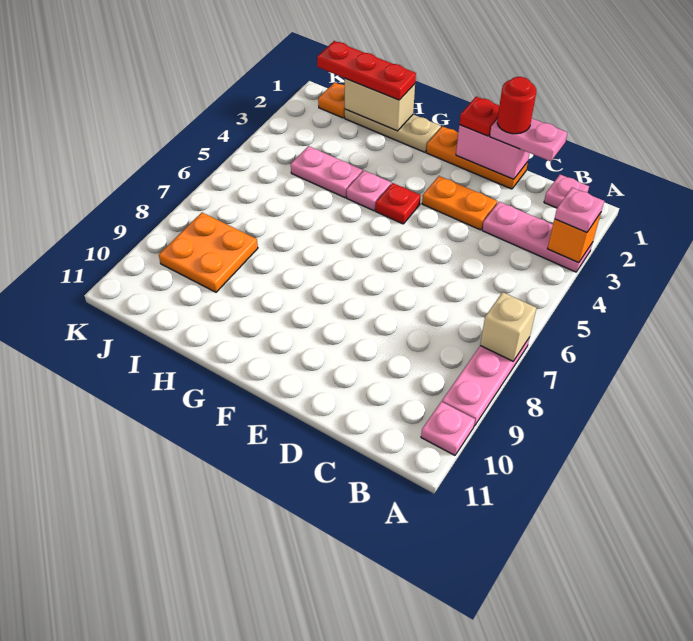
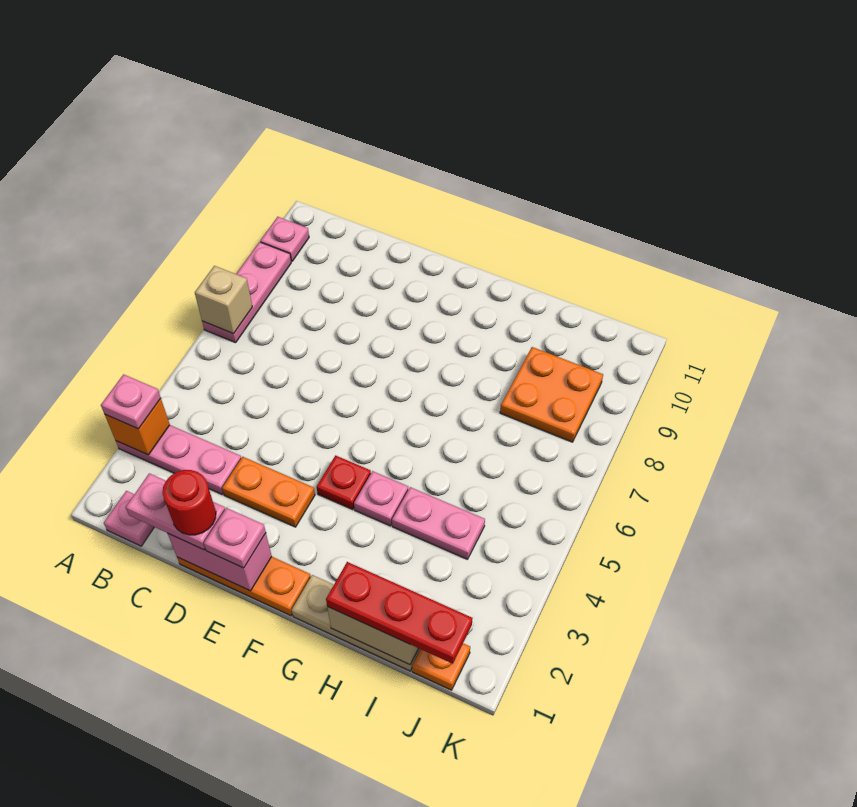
red plate E1 level 3 -> pink plate E1 level 3

